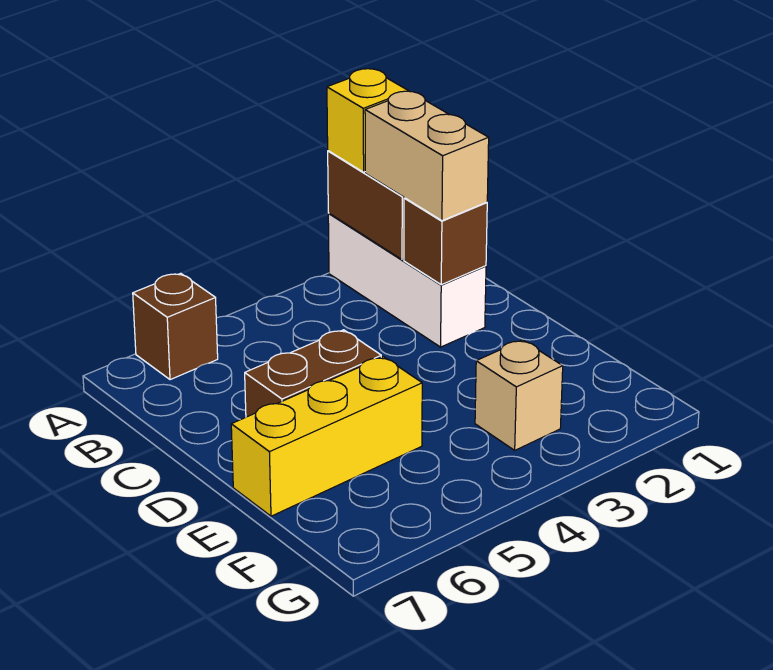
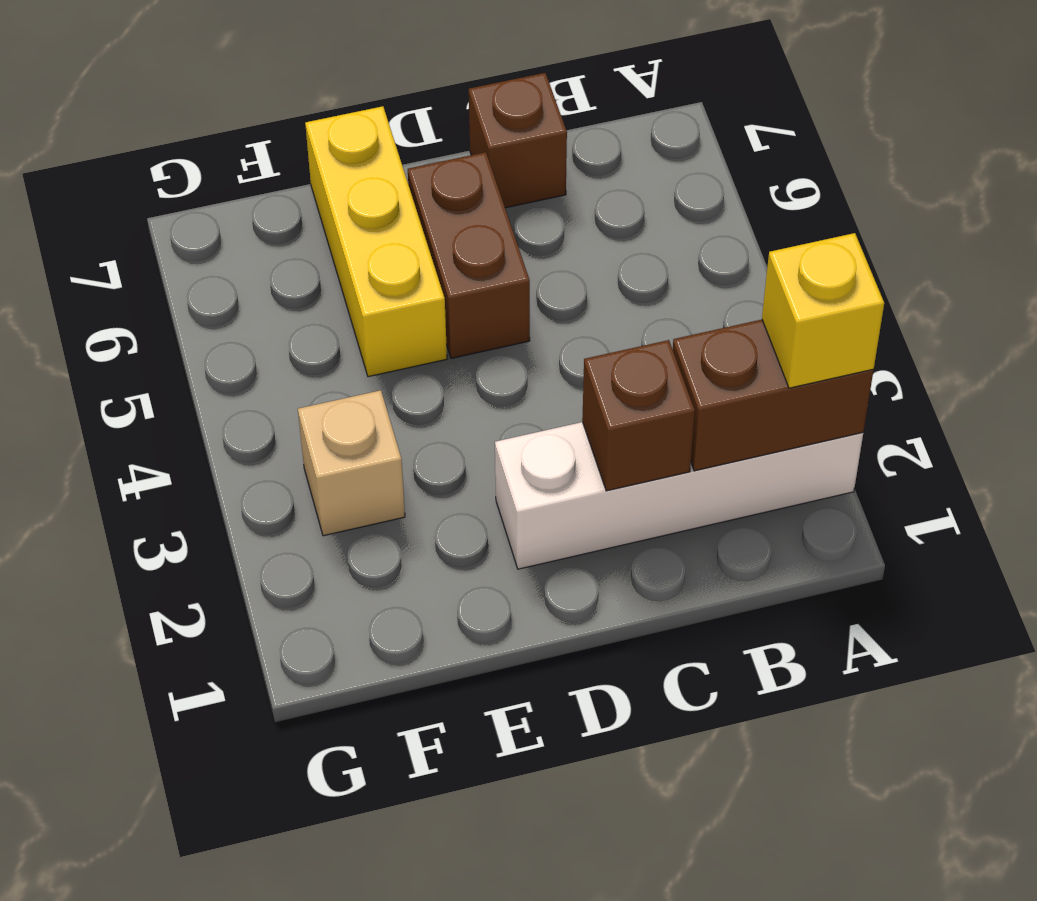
white brick A2:C2 level 1 -> white brick A2:D2 level 1
brown brick A6 level 1 -> brown brick C7 level 1
tan brick B2:C2 level 3 -> none

